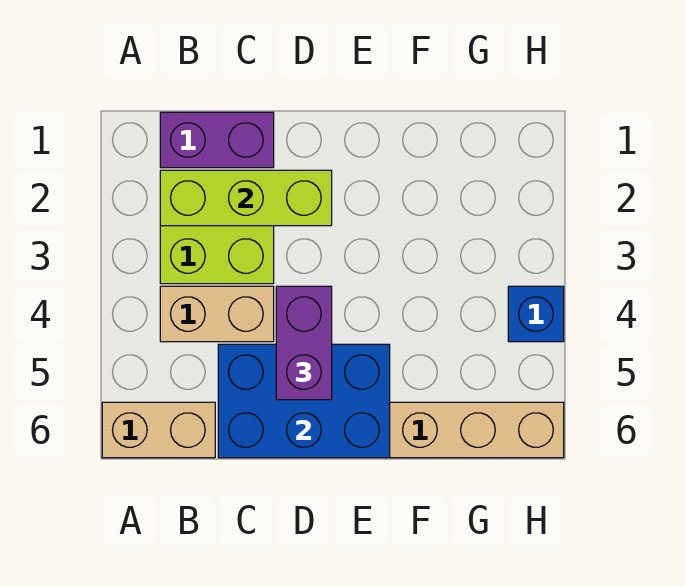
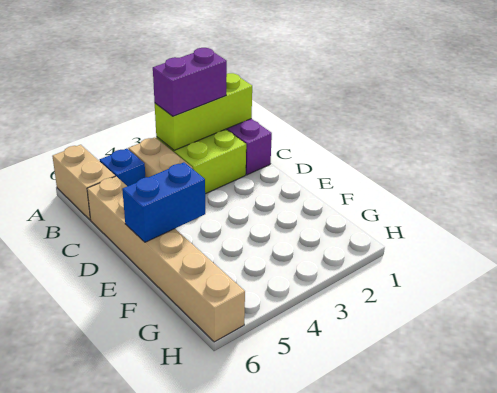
lime brick B2:D2 level 2 -> lime brick B1:B3 level 2
blue brick C5:E6 level 2 -> blue brick E5:E6 level 2
purple brick D4:D5 level 3 -> purple brick B2:B3 level 3
blue brick H4 level 1 -> blue brick B5 level 1

